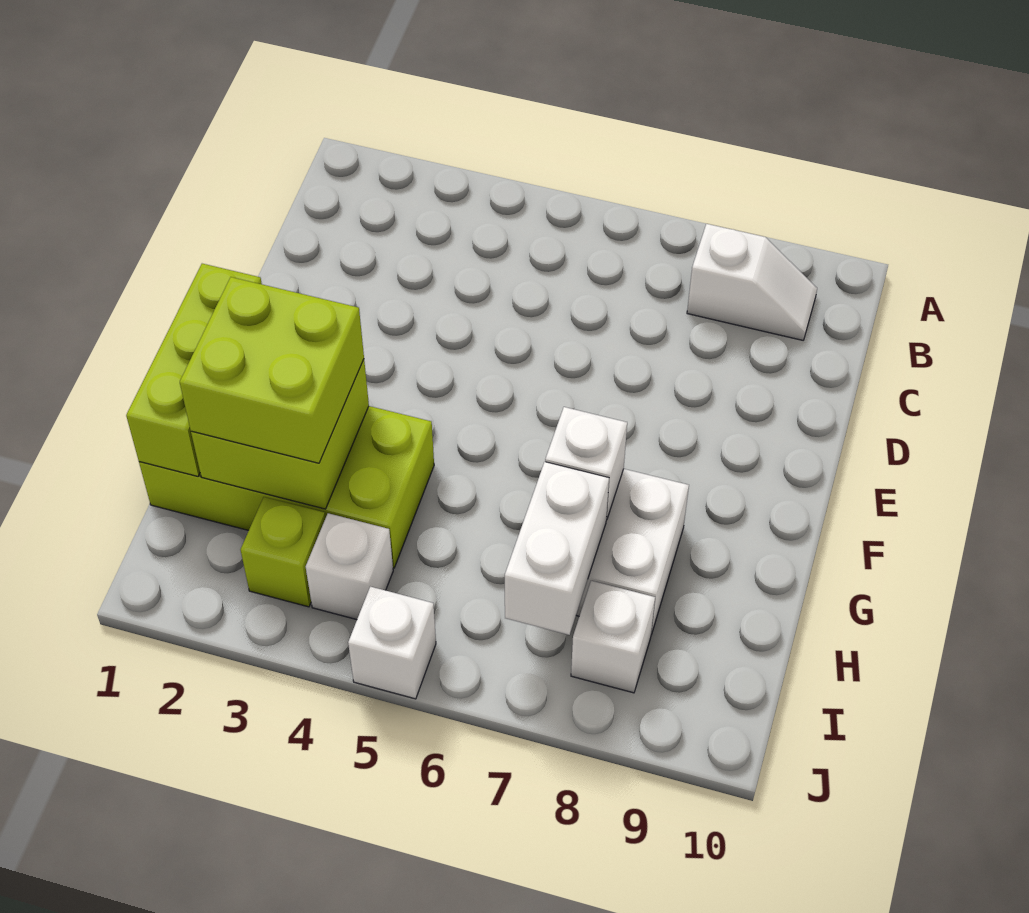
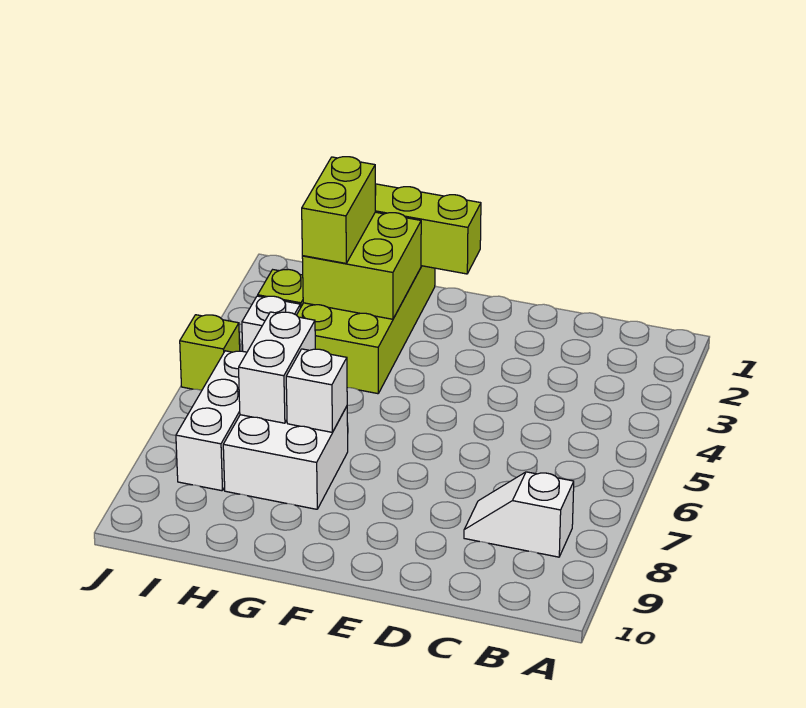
white slope B8:B9 level 1 top 8 -> white slope B8:C8 level 1 top B
lime brick G2:H3 level 3 -> lime brick H2:H3 level 3
white brick H7:I7 level 2 -> white brick H6:H7 level 2
white brick I8 level 1 -> white brick I6:I8 level 1
white brick J5 level 1 -> lime brick J5 level 1

